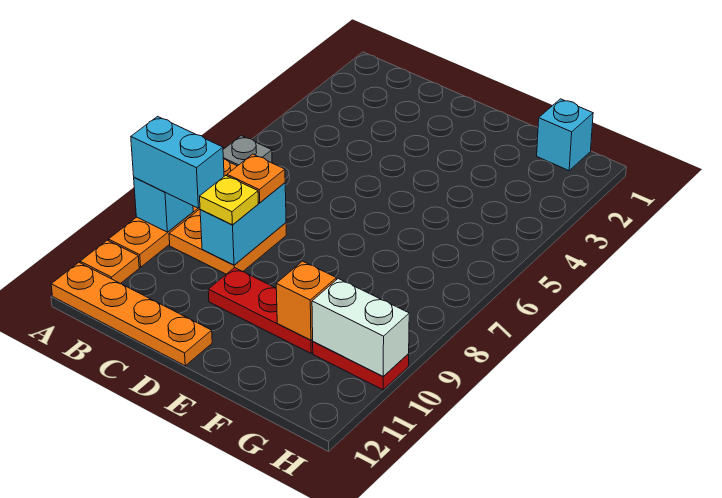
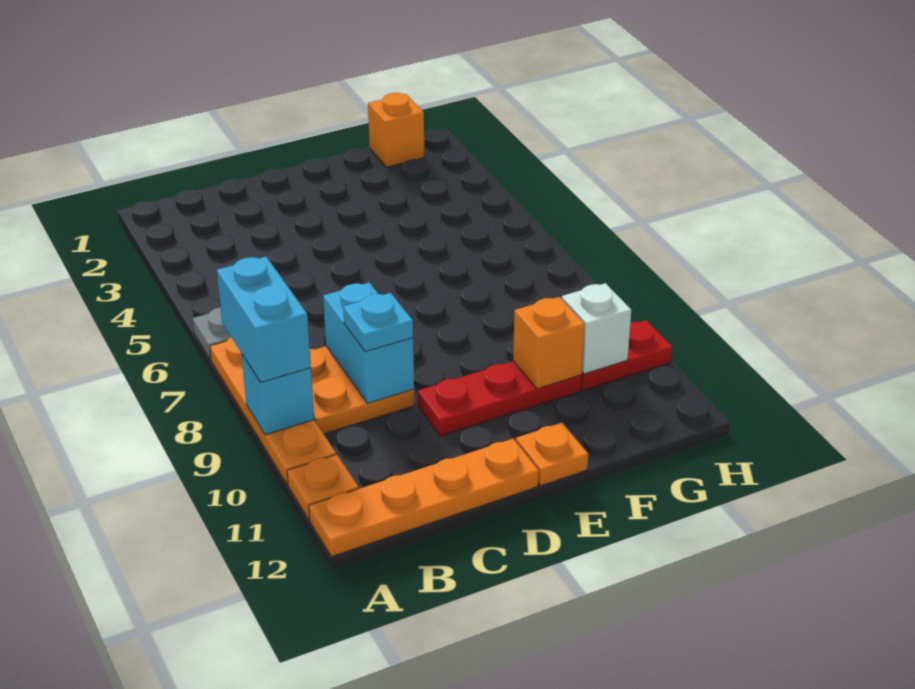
cyan brick A9:B9 level 3 -> cyan brick A8:A9 level 3
orange plate C8 level 3 -> orange plate E12 level 1
yellow plate C9 level 3 -> cyan plate C9 level 3
cyan brick G1 level 1 -> orange brick G1 level 1
white brick G10:H10 level 2 -> white brick G10 level 2

